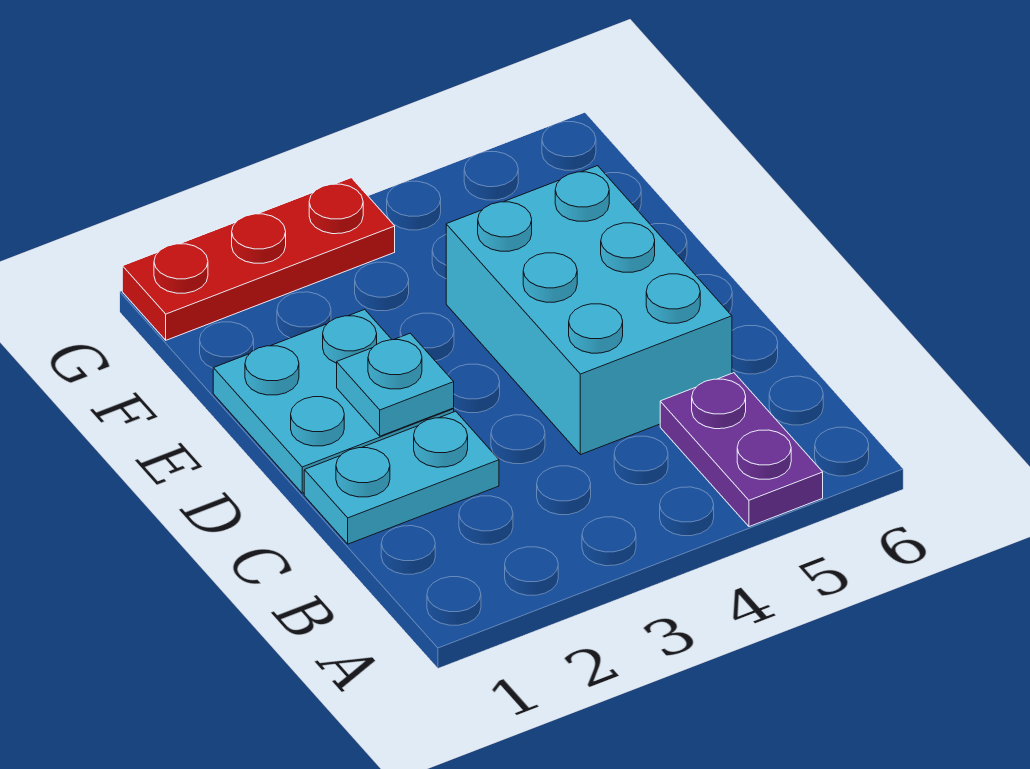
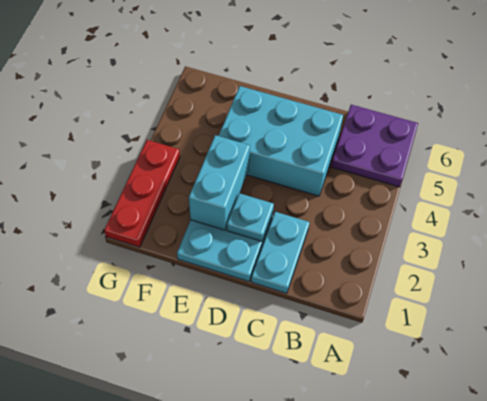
purple plate A5:B5 level 1 -> purple plate A5:B6 level 1
none -> cyan brick E2:E3 level 2

